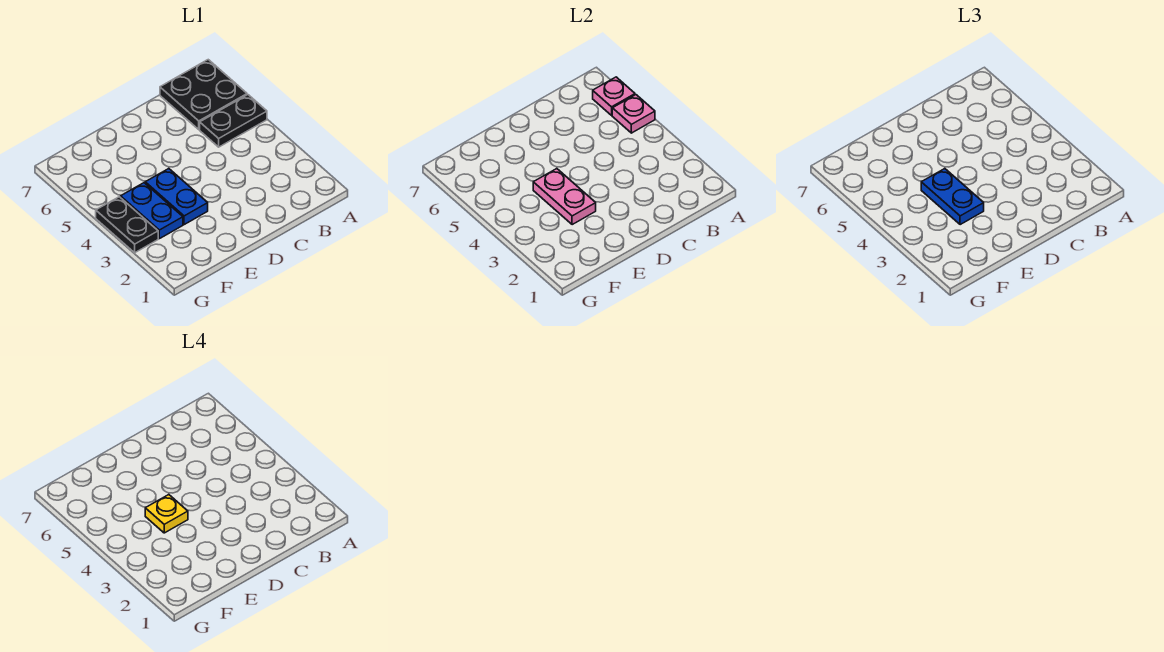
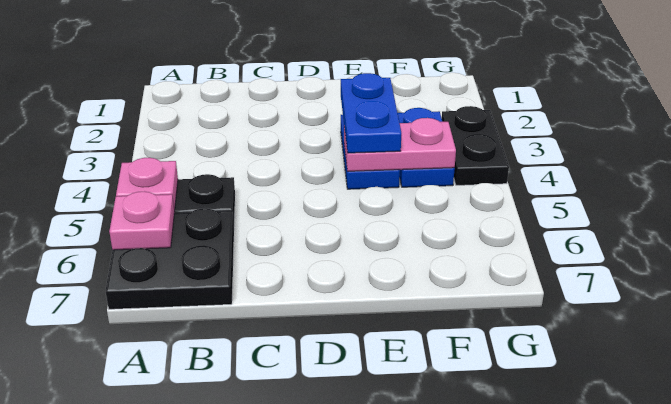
pink plate E3:E4 level 2 -> pink plate E4:F4 level 2
yellow plate E4 level 4 -> none

